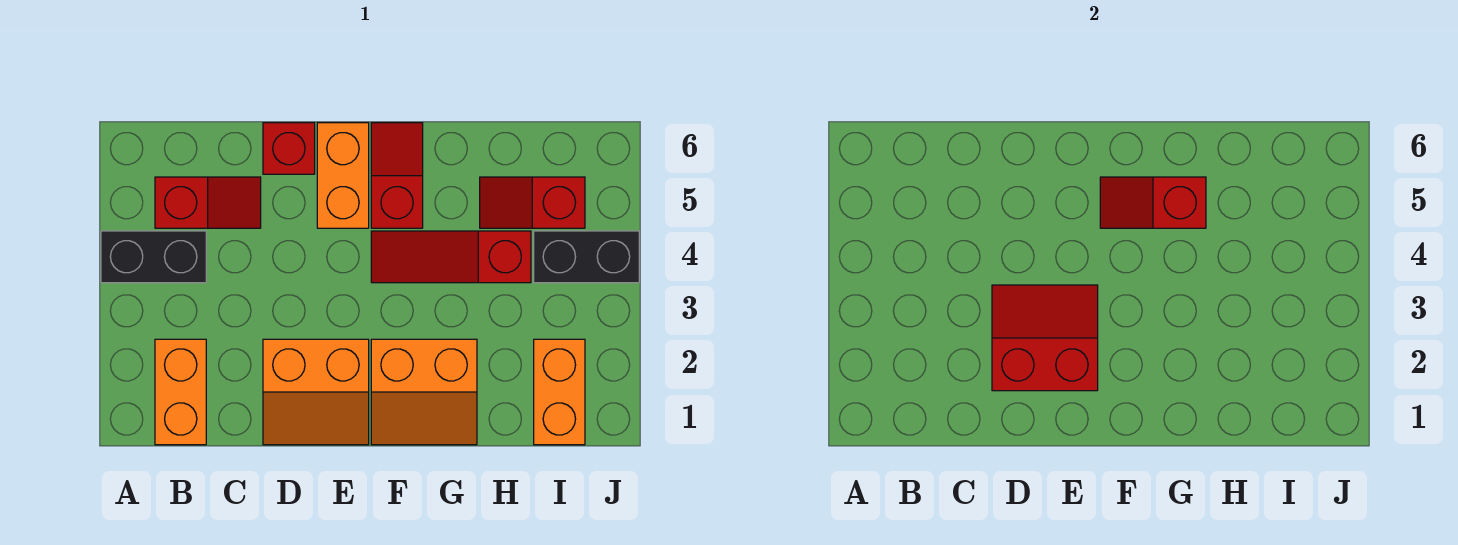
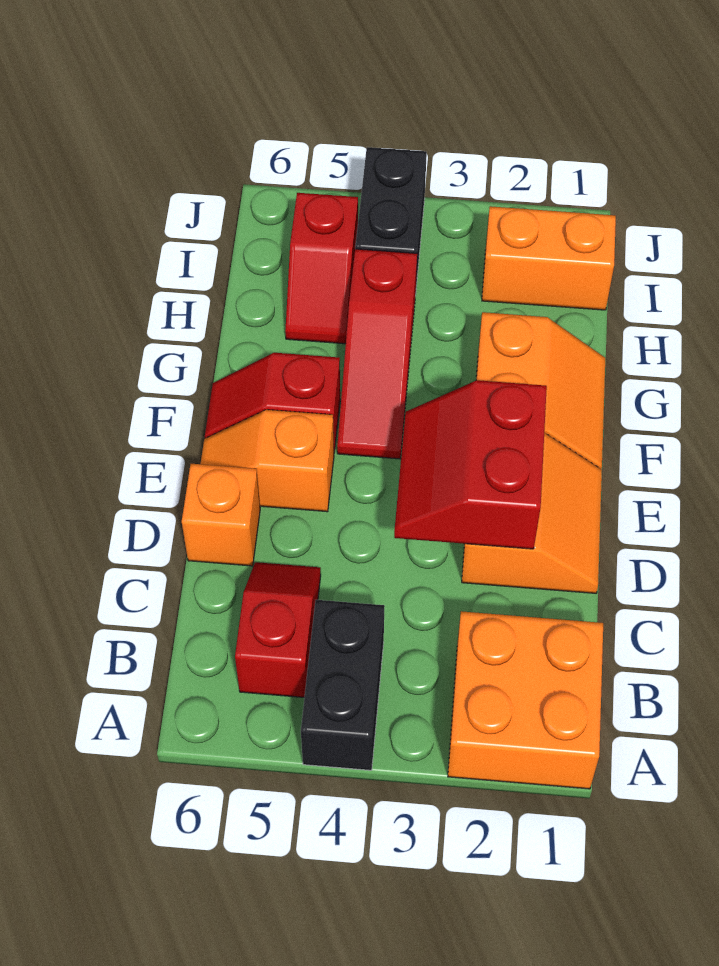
orange brick B1:B2 level 1 -> orange brick A1:B2 level 1
red brick D6 level 1 -> orange brick D6 level 1
orange brick E5:E6 level 1 -> orange slope E5:E6 level 1 top 5
red slope F5:G5 level 2 top G -> none

